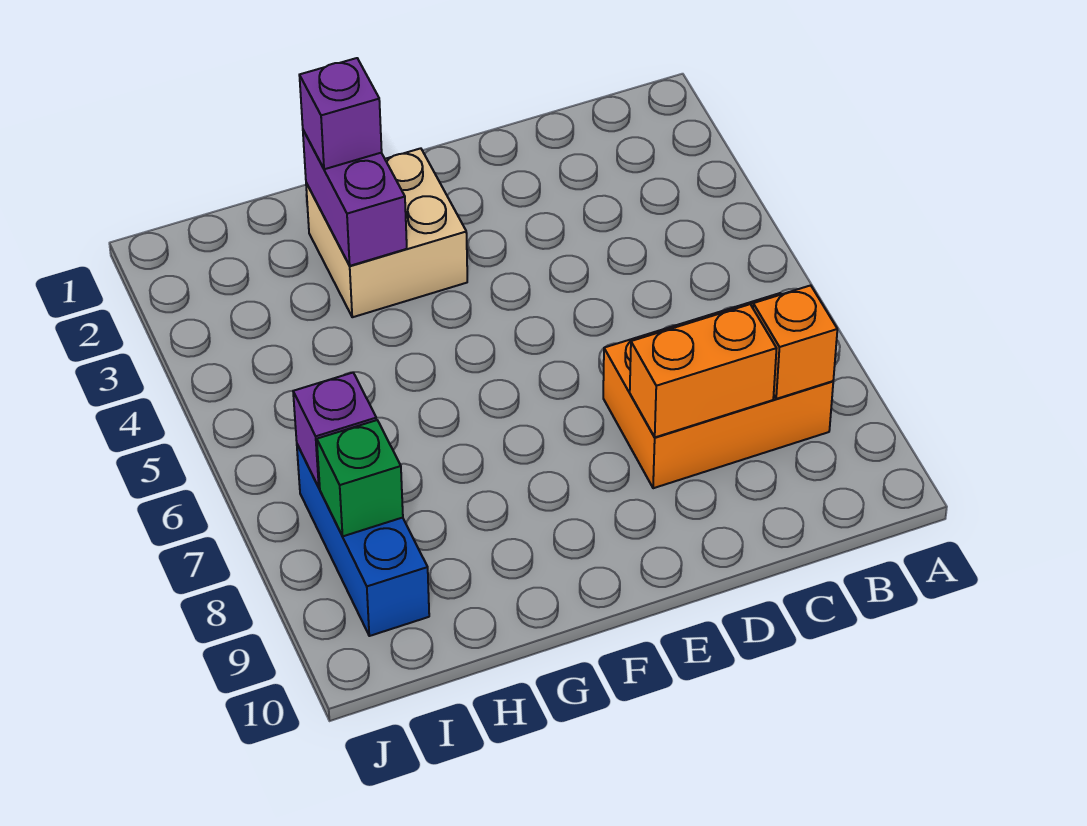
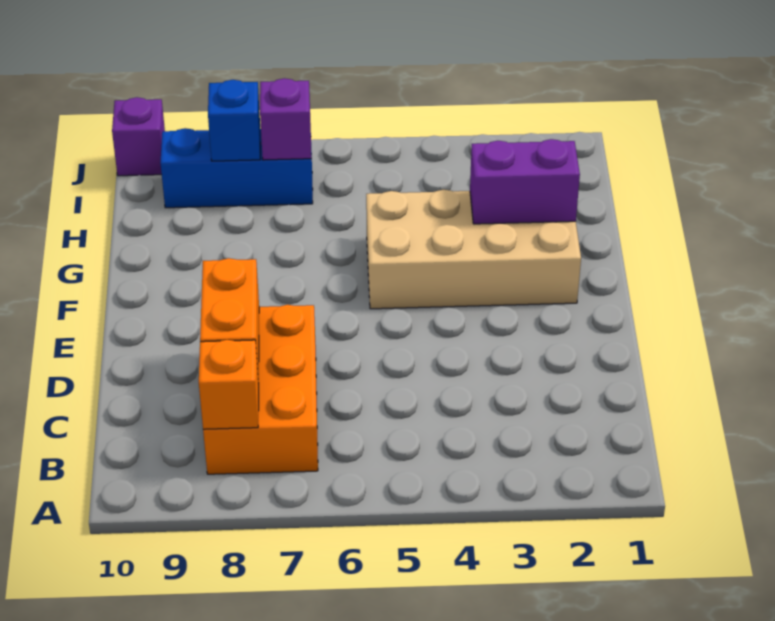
tan brick F2:G3 level 1 -> tan brick F2:G5 level 1
purple brick G2 level 3 -> purple brick J10 level 1
green brick I8 level 2 -> blue brick I8 level 2

